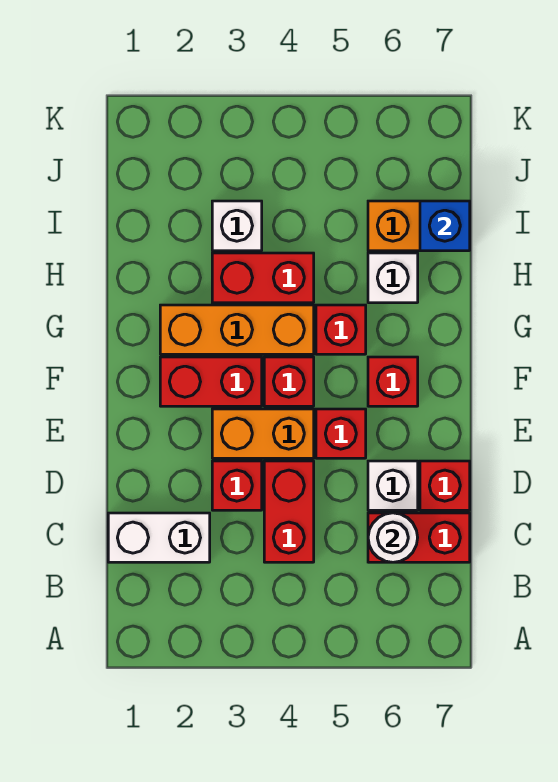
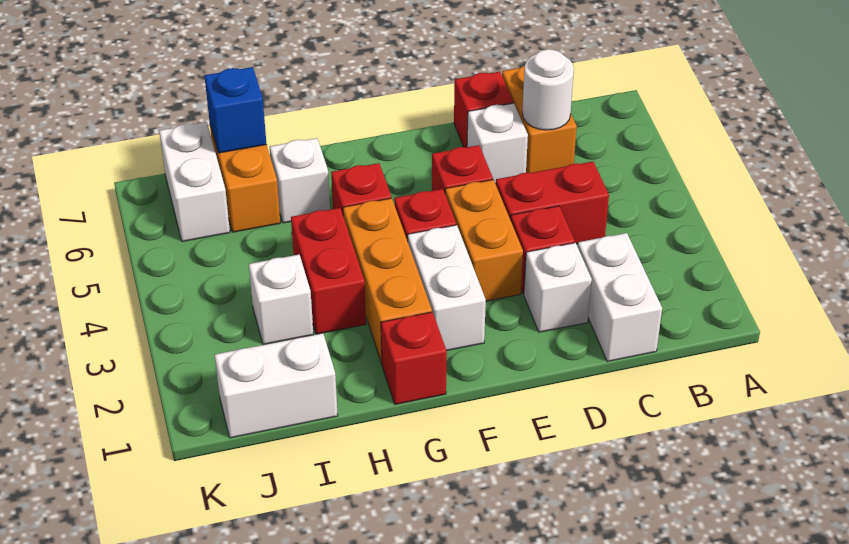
red brick C6:C7 level 1 -> orange brick C6:C7 level 1
none -> white brick D2 level 1
red brick F2:F3 level 1 -> white brick F2:F3 level 1
red brick F6 level 1 -> red brick G1 level 1
none -> white brick I1:J1 level 1
none -> white brick J6:J7 level 1

